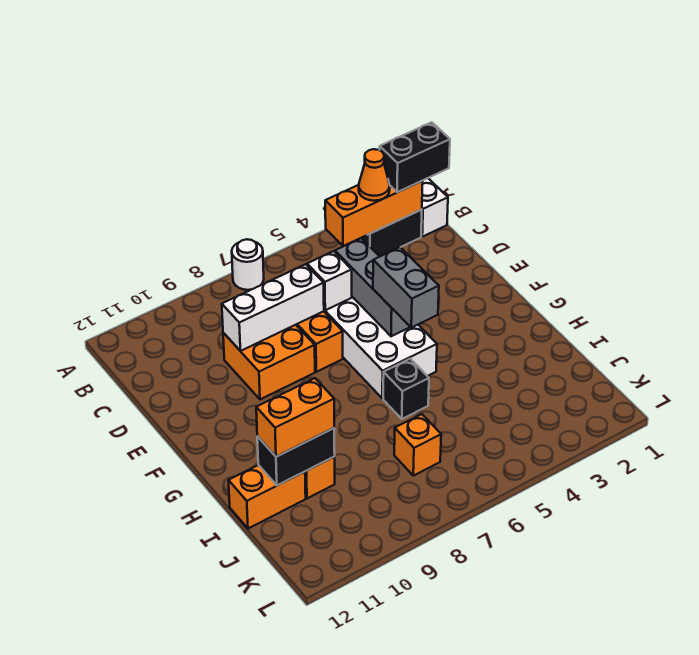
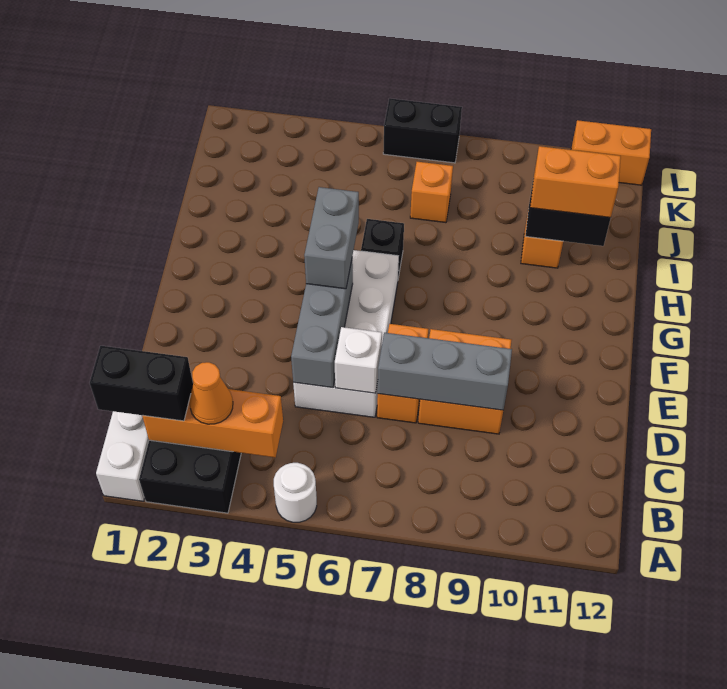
white round brick A7 level 1 -> white round brick A5 level 1
white brick D7:D9 level 2 -> grey brick D7:D9 level 2
orange brick I11:I12 level 1 -> orange brick L11:L12 level 1
none -> black brick L6:L7 level 1

